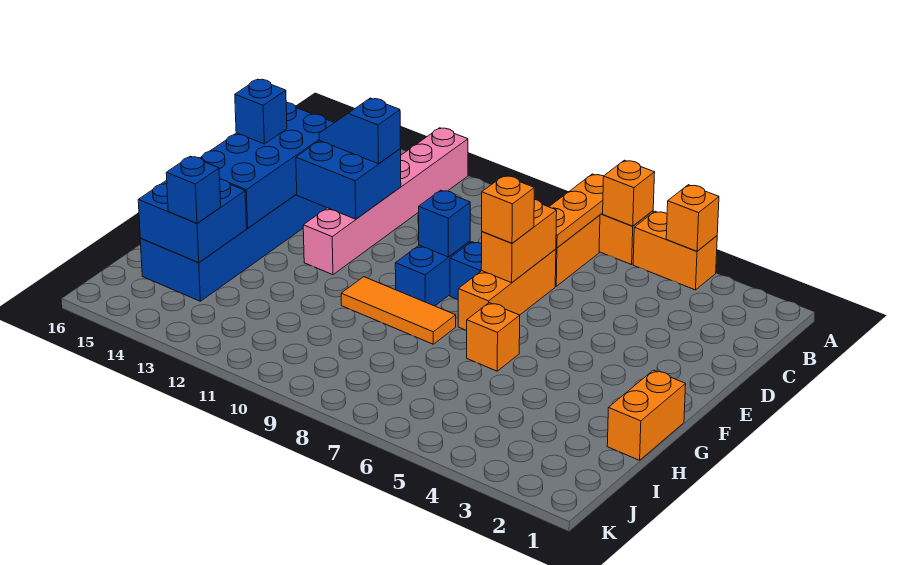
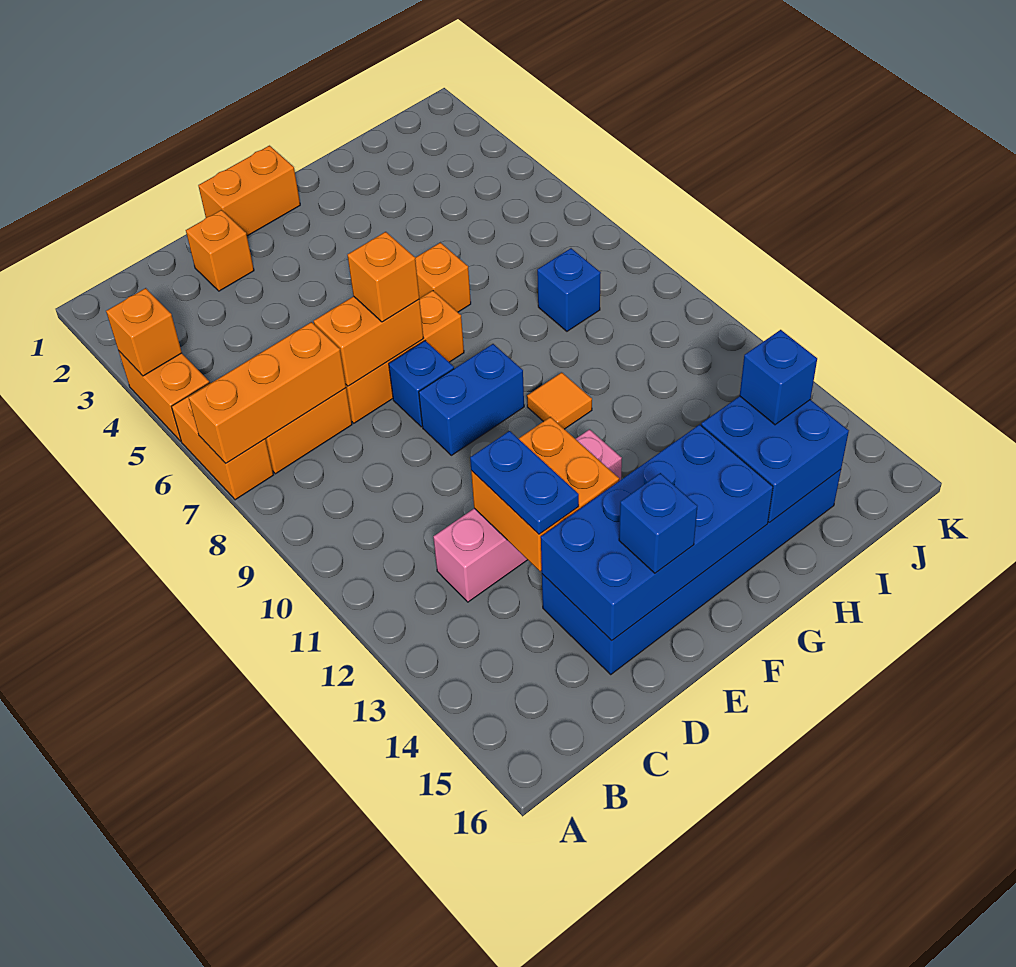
orange brick A6 level 2 -> orange brick D2 level 1
orange plate A7:C7 level 2 -> orange brick A7:C7 level 2
pink brick A12:F12 level 1 -> pink brick C12:F12 level 1
blue brick D12:E13 level 2 -> orange brick D12:E13 level 2
blue slope D12:D13 level 3 top 12 -> blue plate D12:D13 level 3
blue brick E9 level 2 -> blue brick I8 level 1
orange brick G1:H1 level 1 -> orange brick E1:F1 level 1
orange tile G8:G10 level 1 -> orange tile G10 level 1

